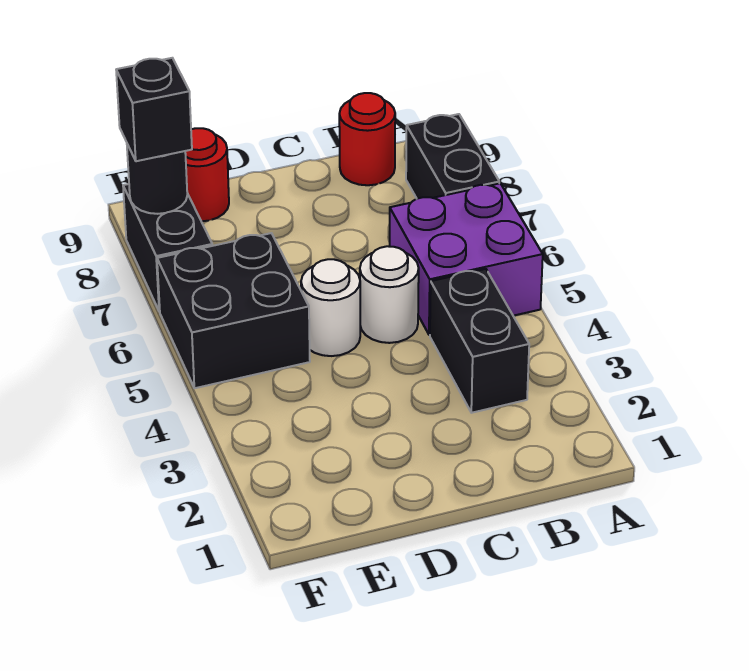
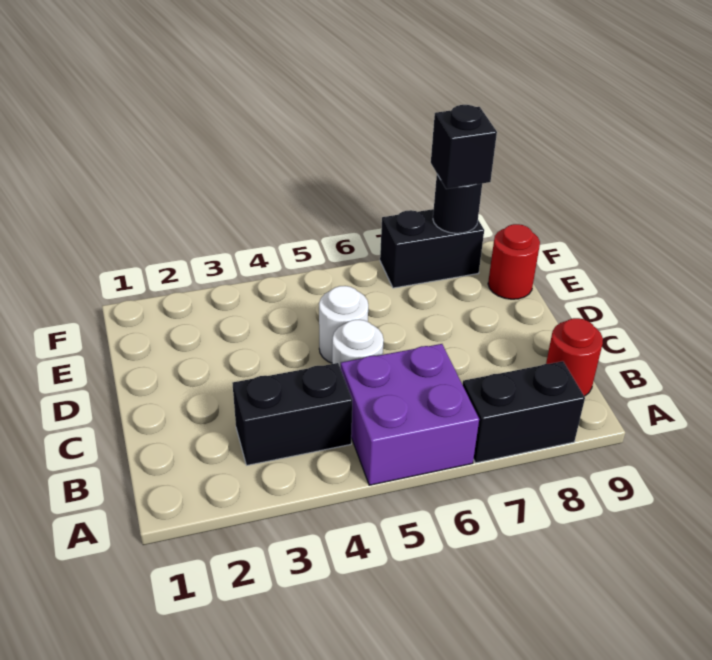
black brick E5:F6 level 1 -> none

